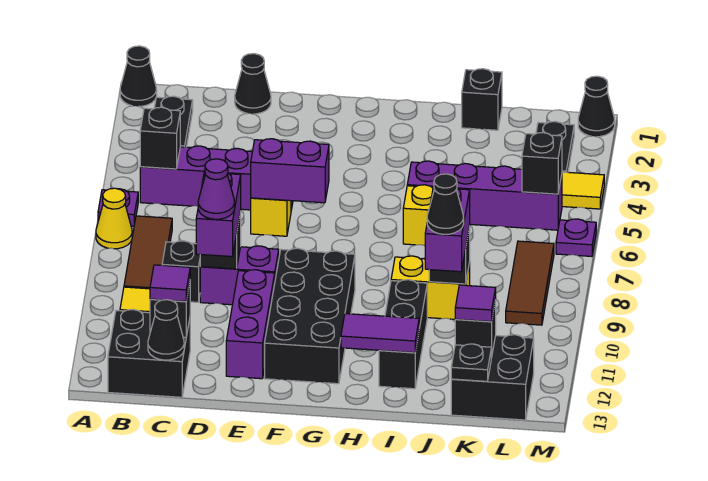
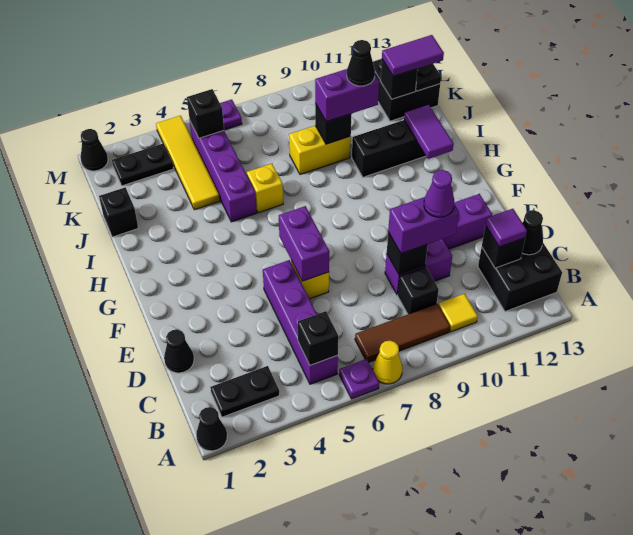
purple brick D9:E9 level 1 -> purple brick D9:D10 level 1
black brick F9:G12 level 1 -> none
yellow brick I9:J9 level 1 -> yellow brick J8:J9 level 1
purple tile K12 level 3 -> purple tile K12:K13 level 3
brown tile L7:L9 level 1 -> none

